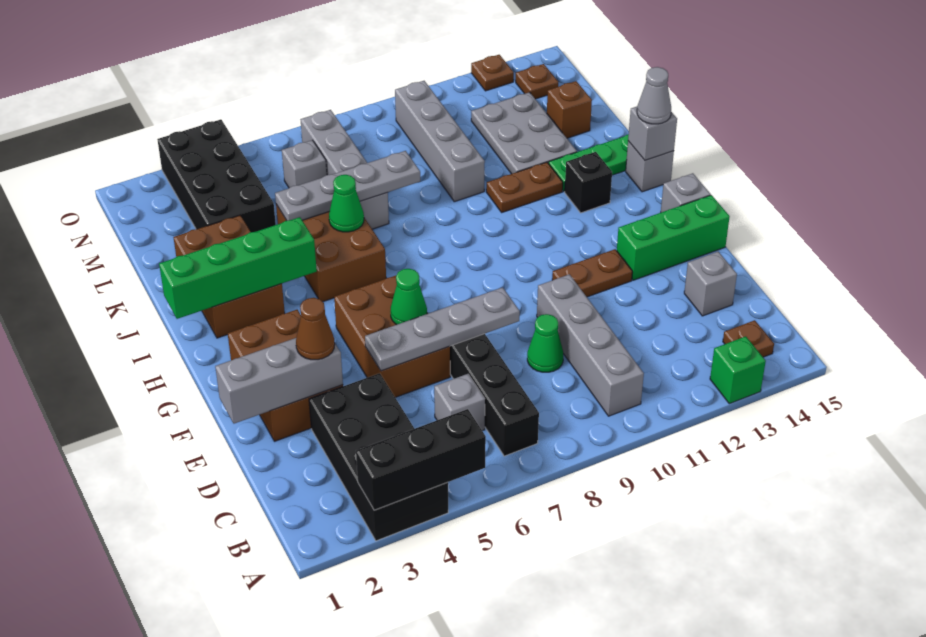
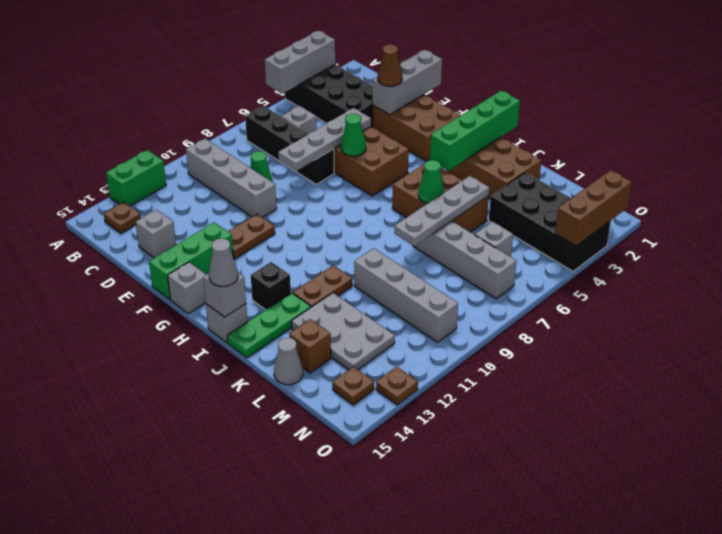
black brick A3:A5 level 2 -> grey brick A3:A5 level 2
green brick A13 level 1 -> green brick A12:A13 level 1
none -> grey cone L15 level 1
none -> brown brick O2:O4 level 2

